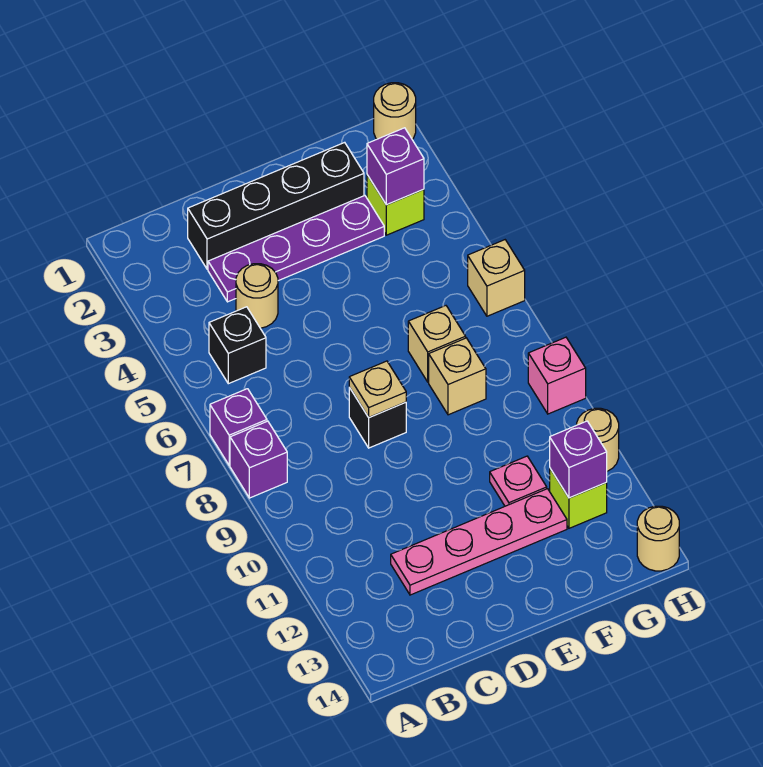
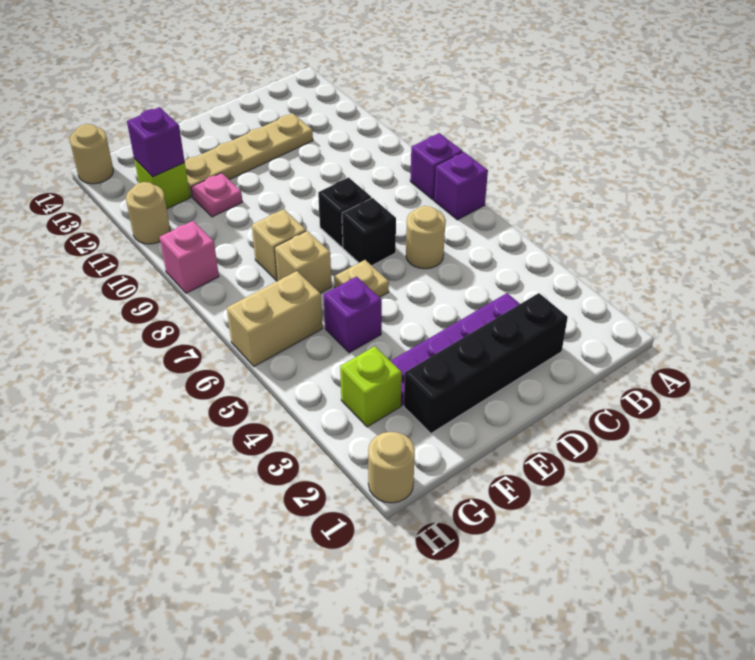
black brick B5 level 1 -> black brick D7 level 1
tan round brick C4 level 1 -> tan round brick C6 level 1
pink plate C12:F12 level 1 -> tan plate C12:F12 level 1
tan plate D8 level 2 -> tan plate E6 level 1
purple brick G3 level 2 -> purple brick F5 level 1
tan brick H6 level 1 -> tan brick G6:H6 level 1

